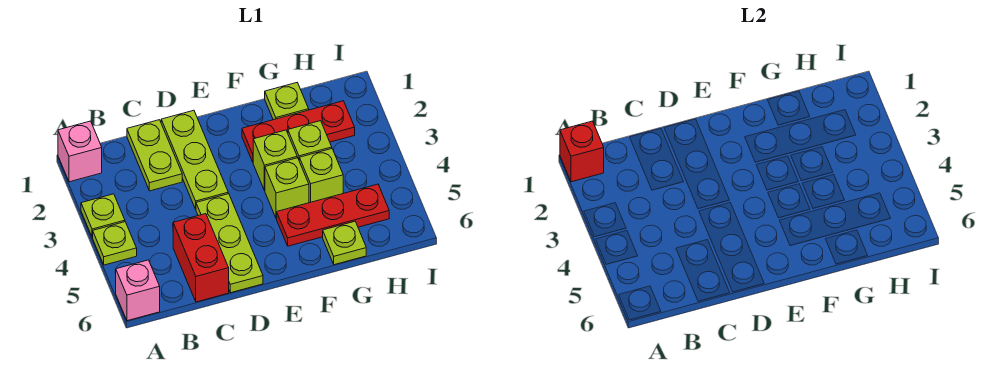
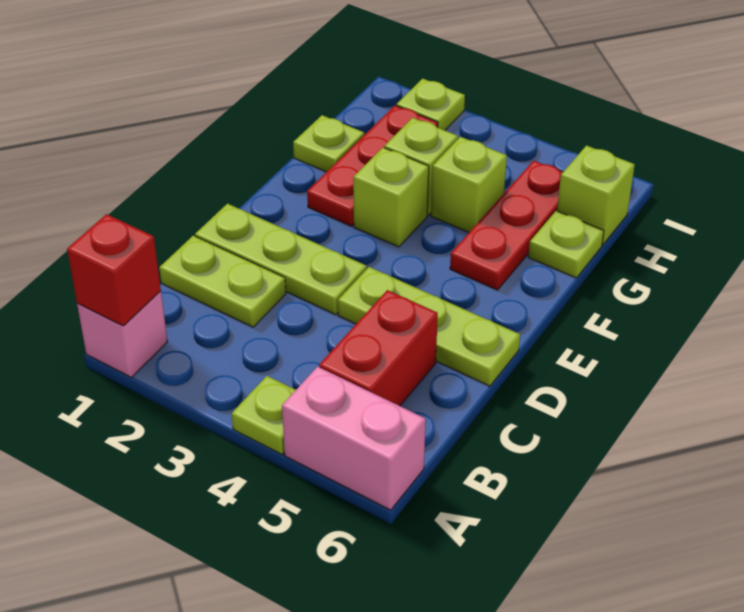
lime plate A3 level 1 -> lime plate I2 level 1
pink brick A6 level 1 -> pink brick A5:A6 level 1
red brick C5:C6 level 1 -> red brick B5:C5 level 1
lime brick F4 level 1 -> lime brick H6 level 1

